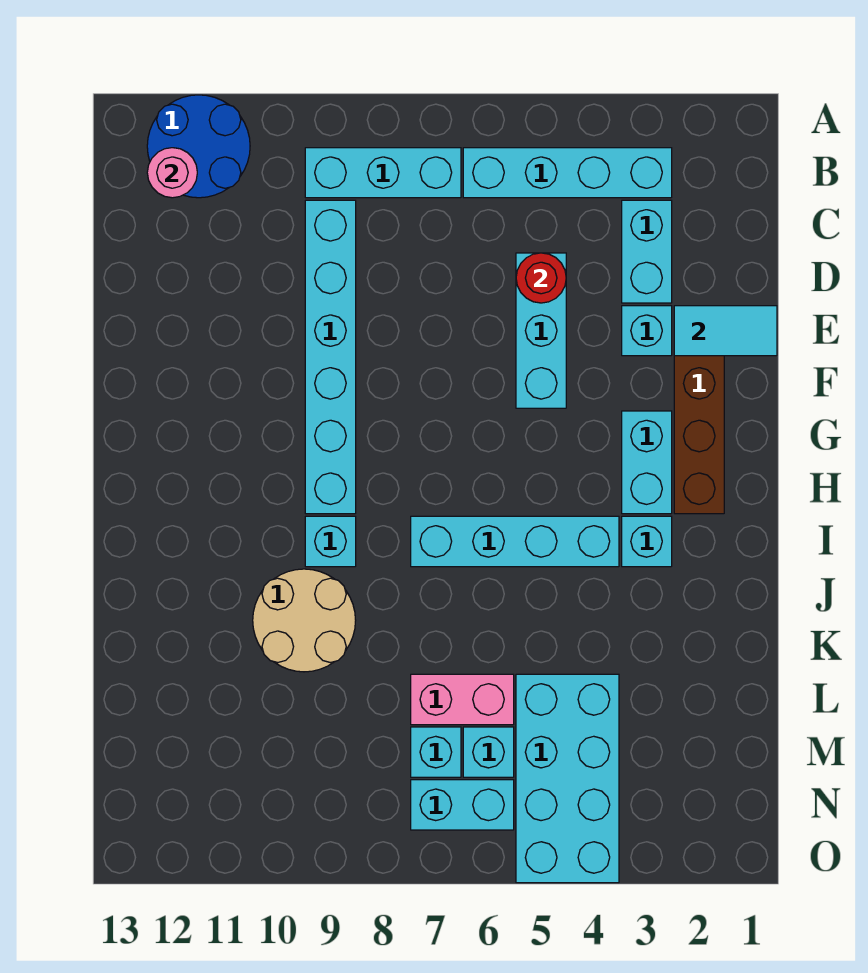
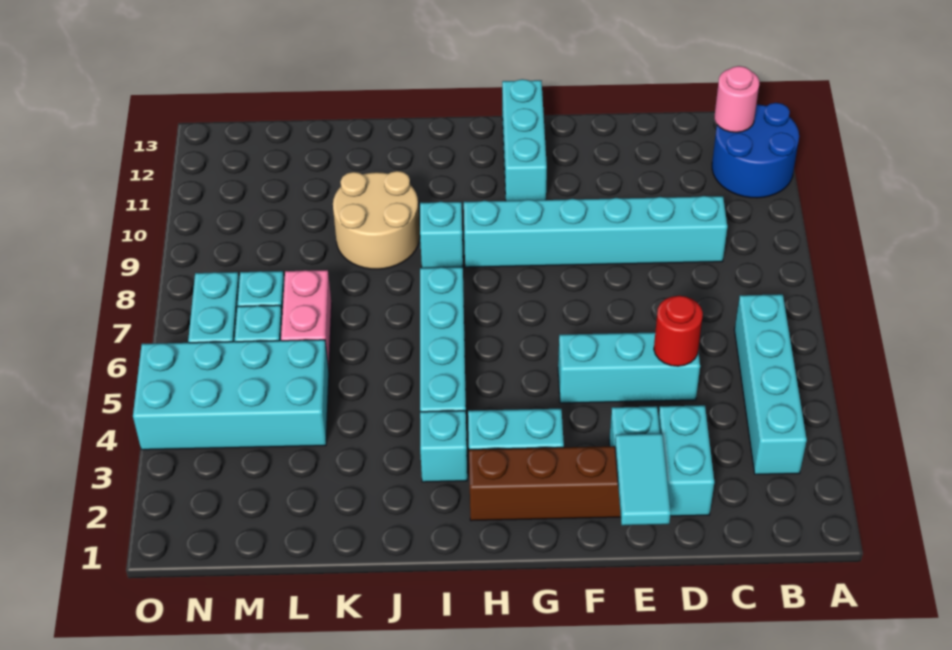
cyan brick B7:B9 level 1 -> cyan brick G11:G13 level 1
cyan brick C3:D3 level 1 -> cyan brick D2:D3 level 1

